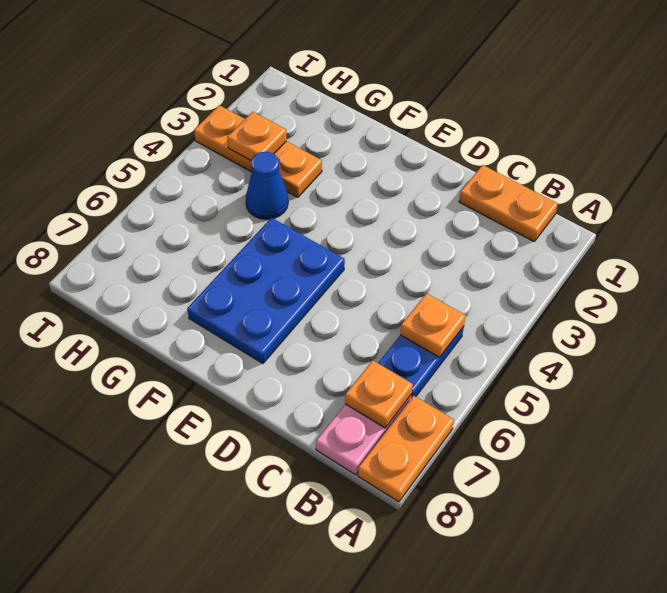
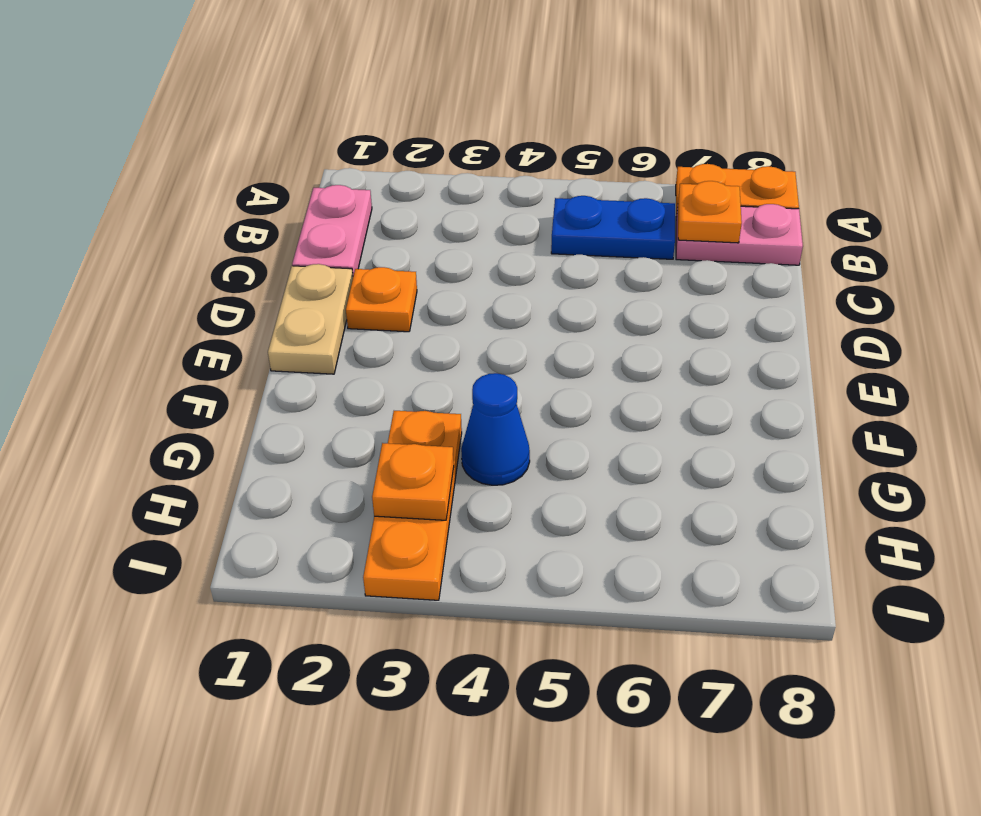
orange plate B1:C1 level 1 -> pink plate B1:C1 level 1
orange plate B5 level 2 -> orange plate D2 level 1
none -> tan plate D1:E1 level 1
blue plate E5:F7 level 1 -> none

